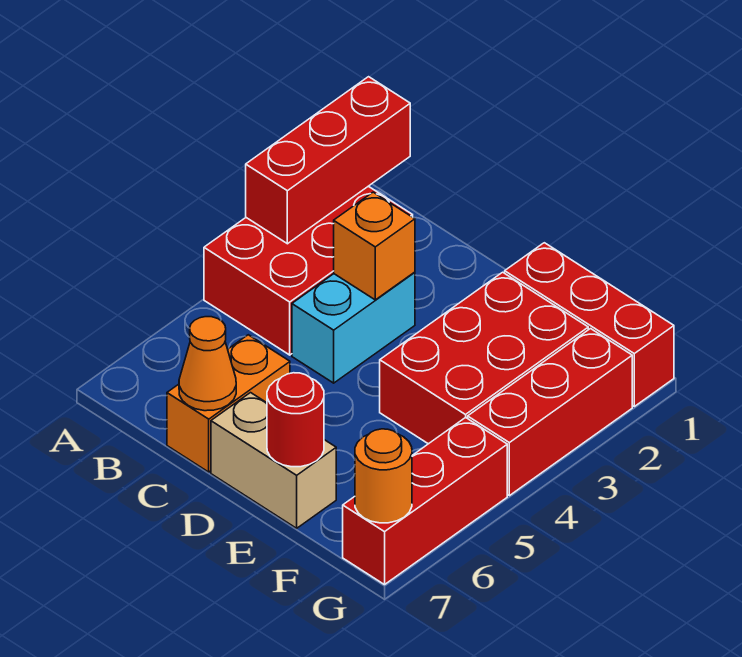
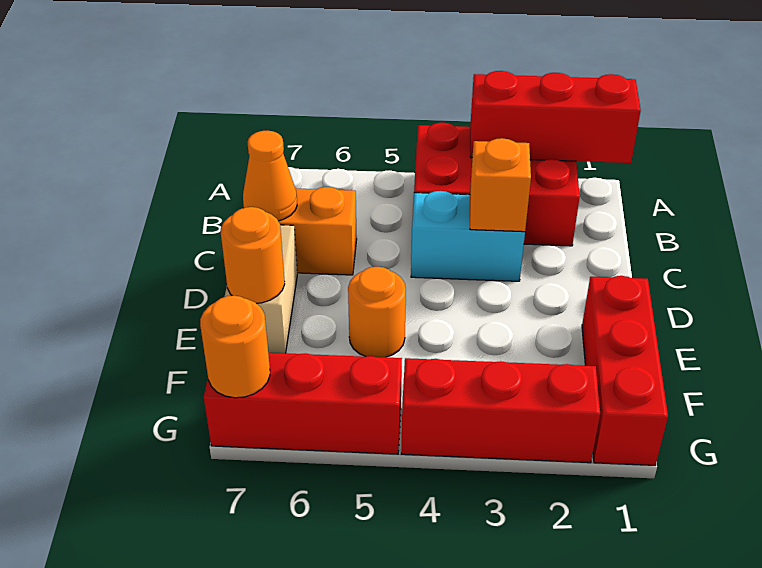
red brick E2:F4 level 1 -> none
none -> orange round brick E5 level 1
red round brick E7 level 2 -> orange round brick E7 level 2

